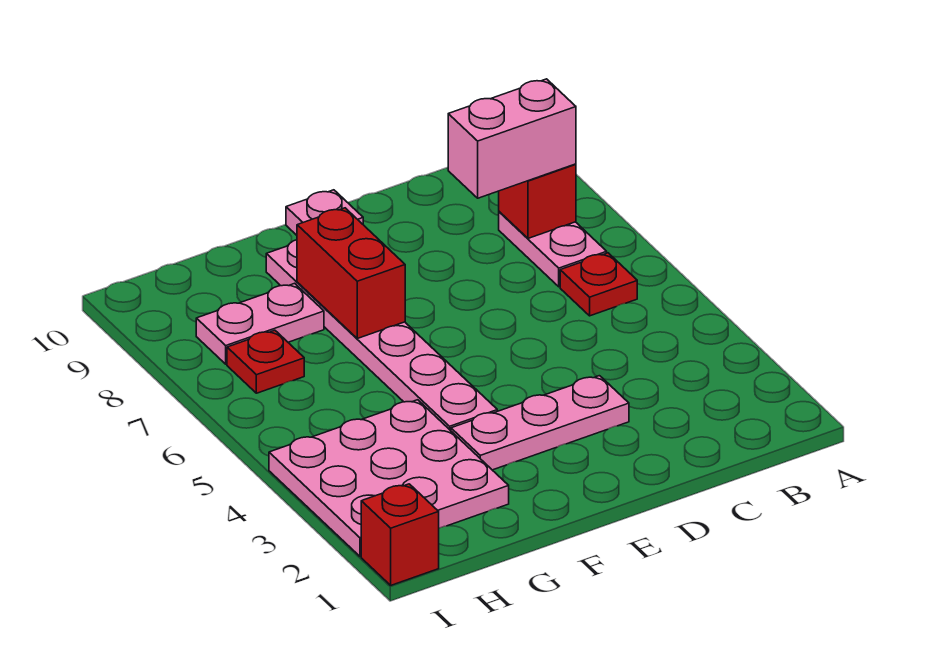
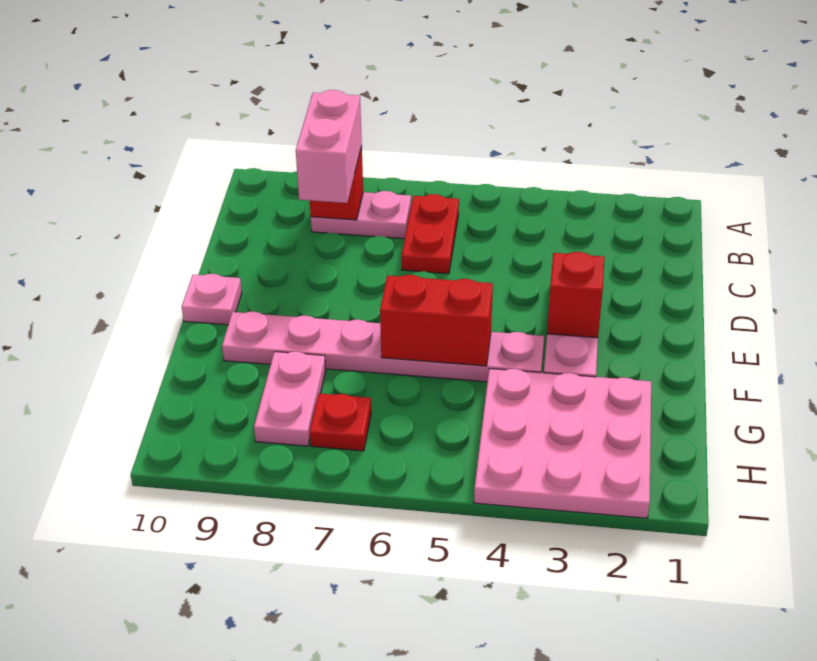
red plate B6 level 1 -> red plate B6:C6 level 1
red brick F7:F8 level 2 -> red brick F5:F6 level 2
red brick I1 level 1 -> red brick E3 level 2

